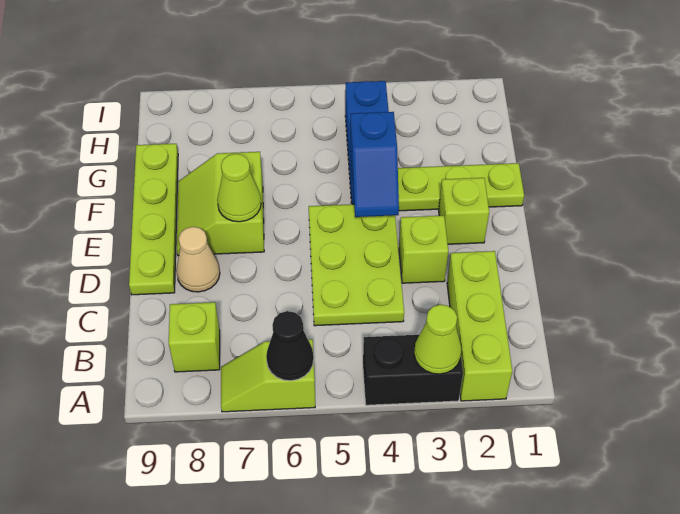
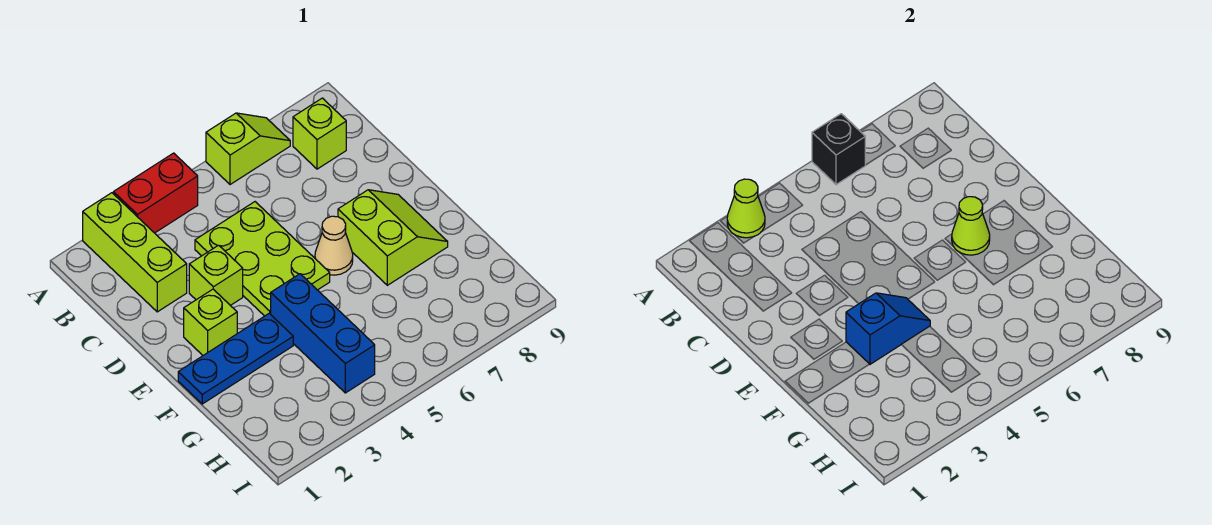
black brick A3:A4 level 1 -> red brick A3:A4 level 1
black cone A6 level 2 -> black brick A6 level 2
tan cone D8 level 1 -> tan cone E6 level 1
lime plate D9:G9 level 1 -> none
blue slope E4:F4 level 2 top F -> blue slope F3:F4 level 2 top 3
lime plate F1:F3 level 1 -> blue plate F1:F3 level 1

